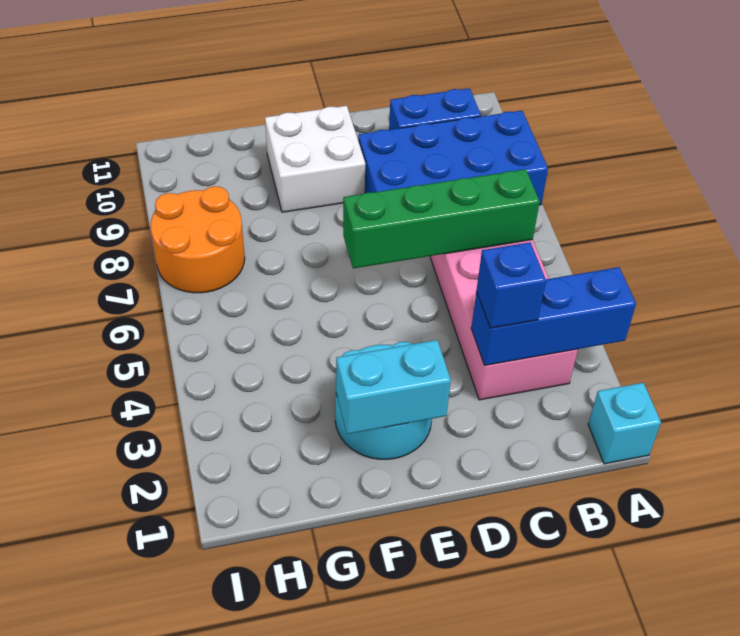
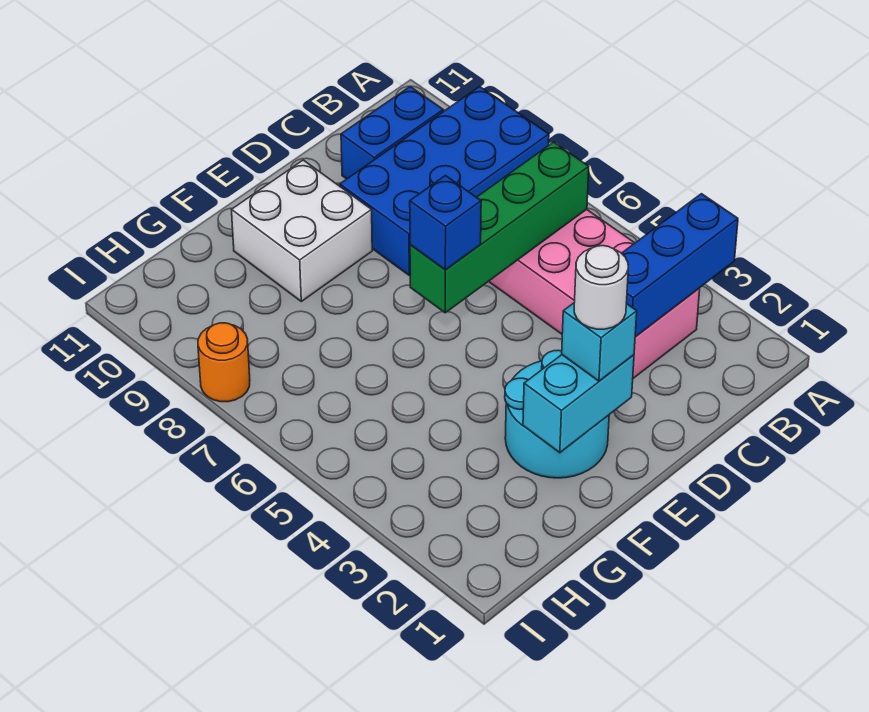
cyan brick A1 level 1 -> cyan brick E2 level 3
blue brick C3 level 3 -> blue brick E6 level 3
none -> white round brick E2 level 4
orange round brick H7:I8 level 1 -> orange round brick I8 level 1

